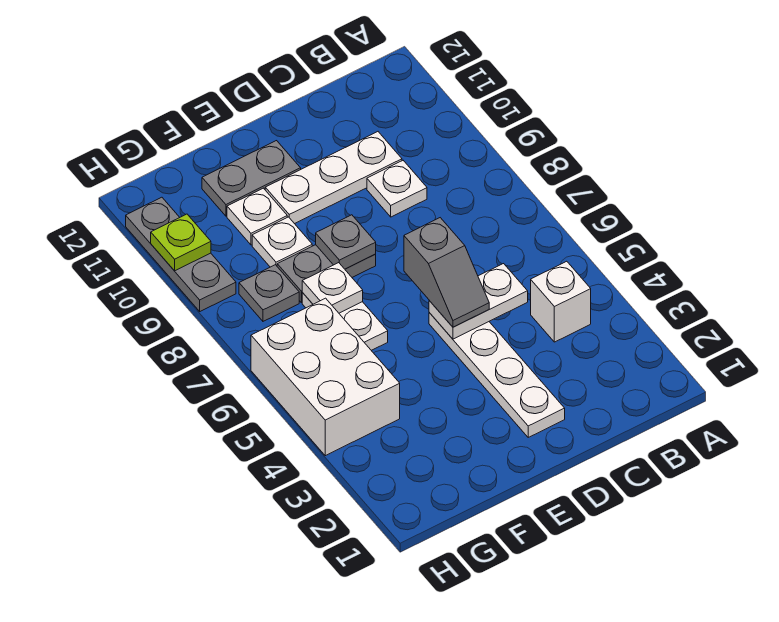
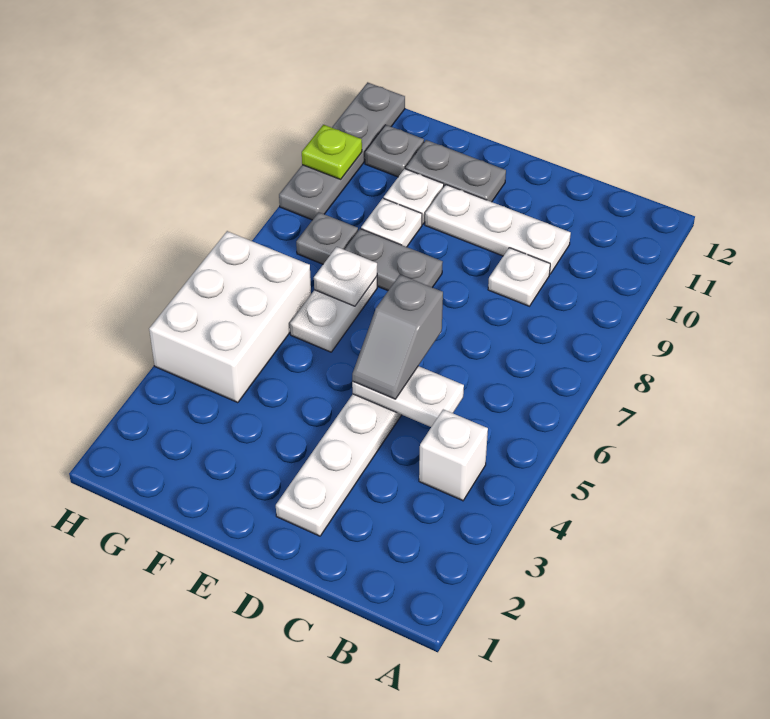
grey plate E8 level 2 -> grey plate G11 level 1
grey plate H9:H11 level 1 -> grey plate H9:H12 level 1

